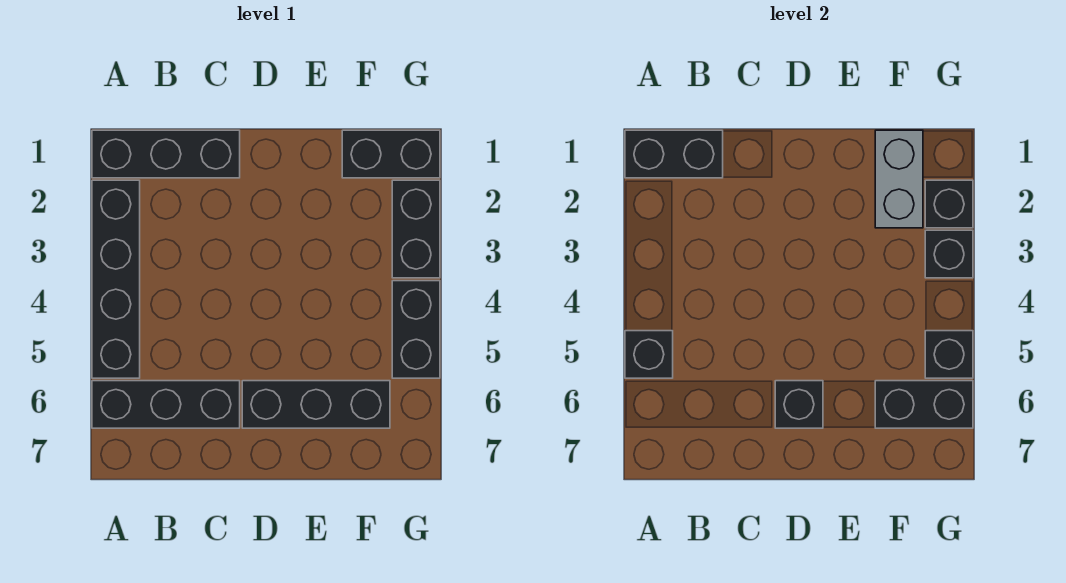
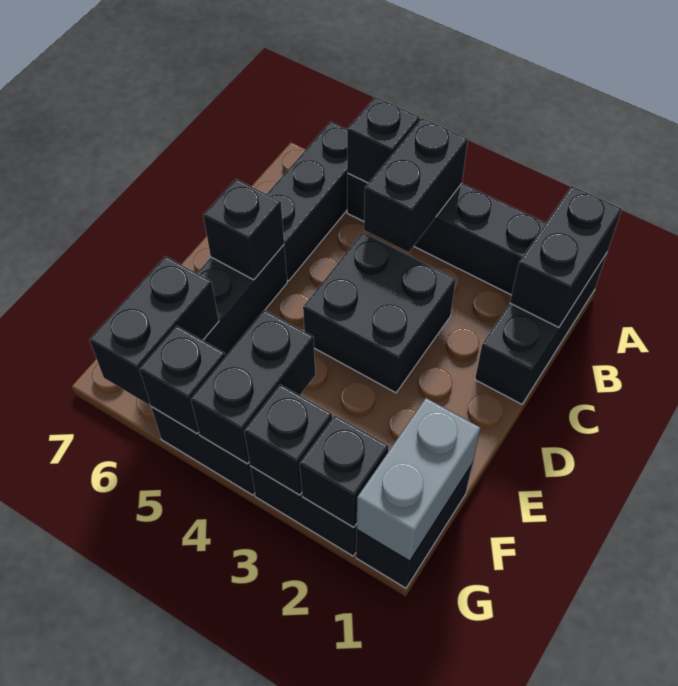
none -> black brick A4:B4 level 2
none -> black brick C3:D4 level 1
grey brick F1:F2 level 2 -> grey brick F1:G1 level 2
none -> black brick F4:G4 level 2

